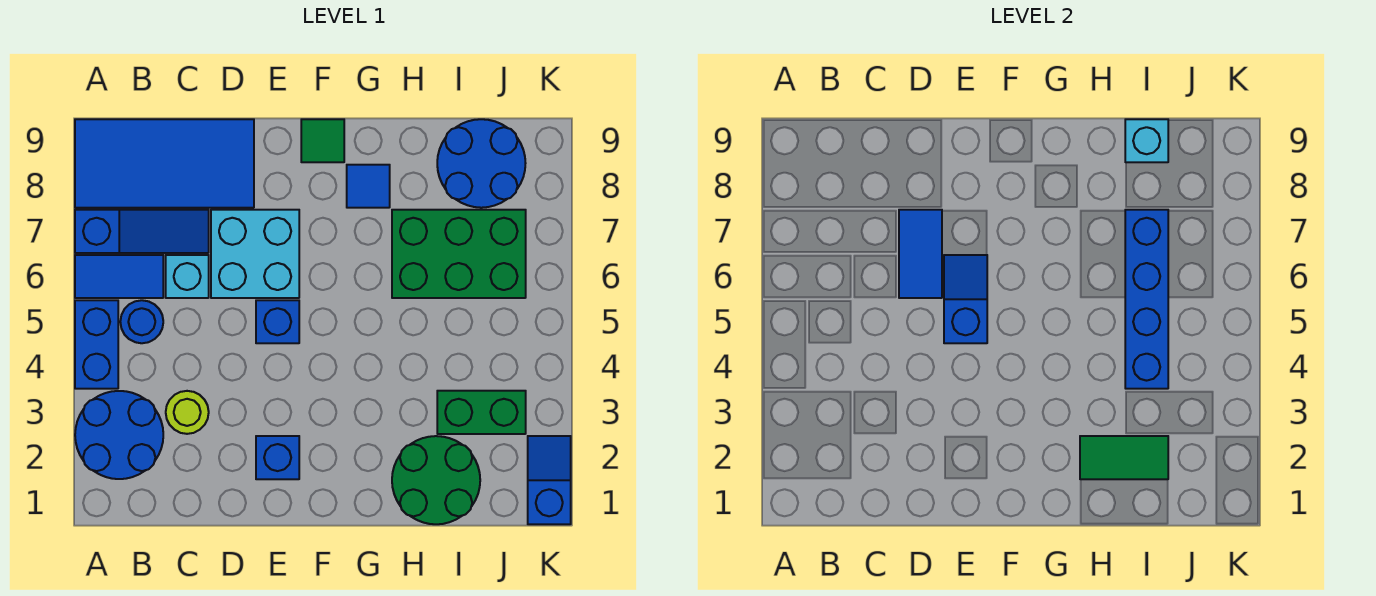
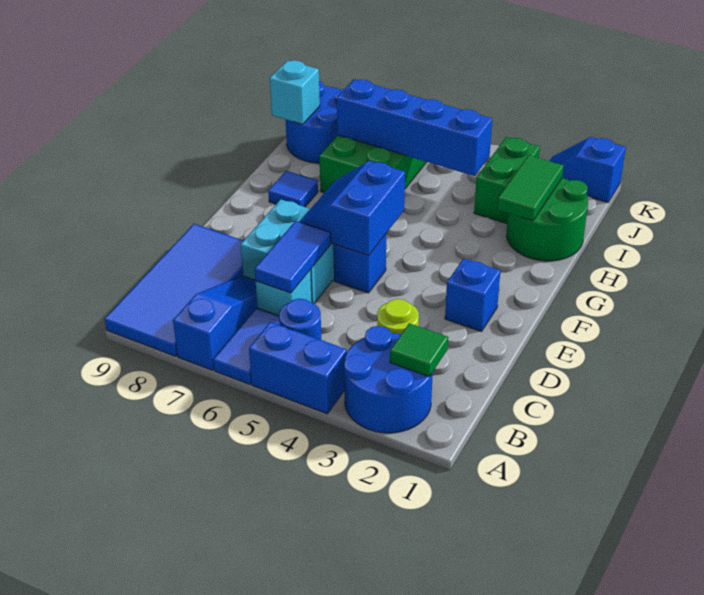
blue tile D6:D7 level 2 -> blue tile C6:D6 level 2
blue slope E5:E6 level 2 top 5 -> blue slope E5:F6 level 2 top 5
green tile F9 level 1 -> green tile B2 level 2

